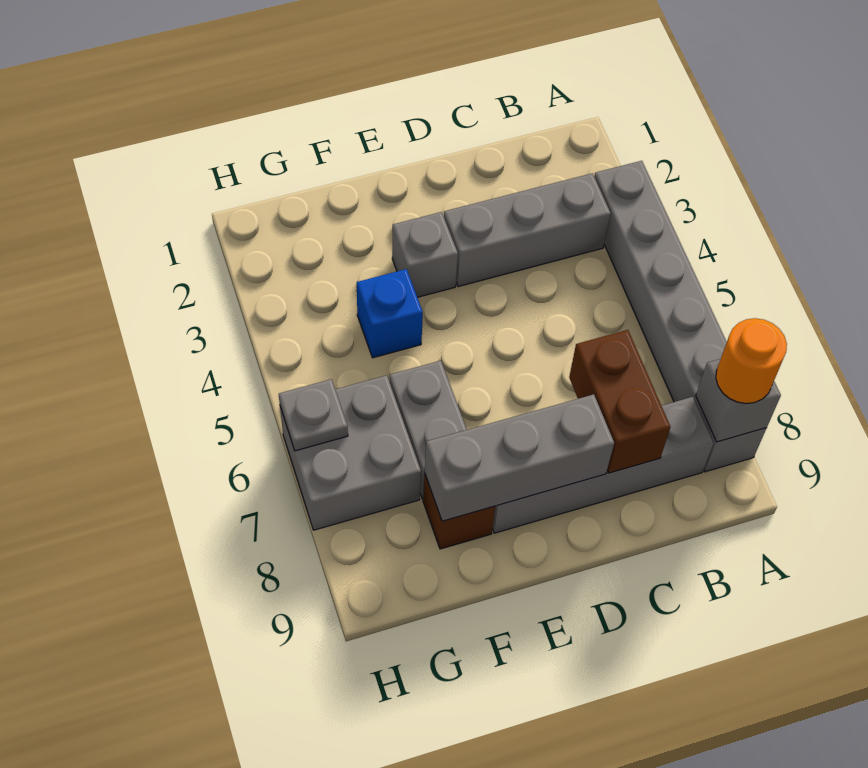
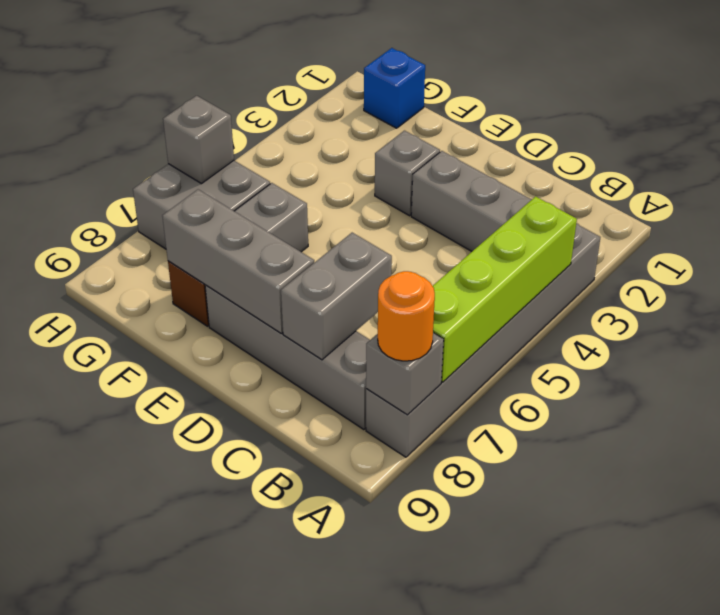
none -> lime brick A4:A7 level 2
brown brick C7:C8 level 2 -> grey brick C7:C8 level 2
blue brick F4 level 1 -> blue brick G1 level 1
grey plate H6 level 2 -> grey brick H6 level 2

